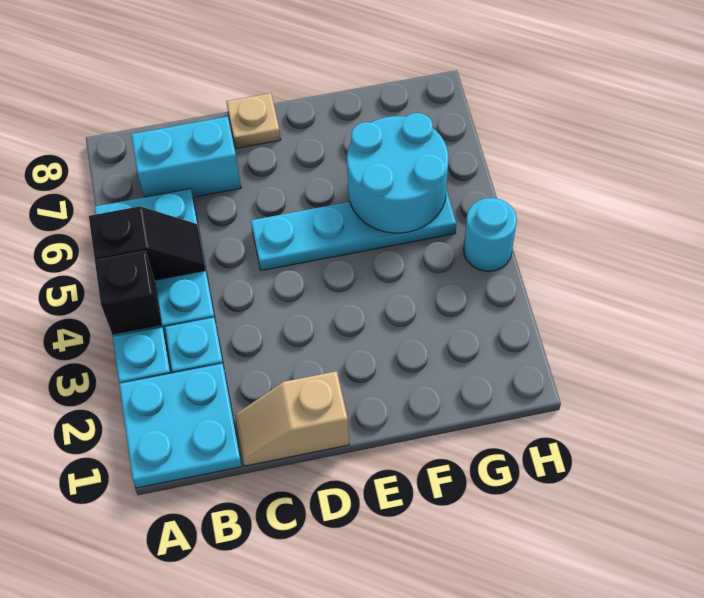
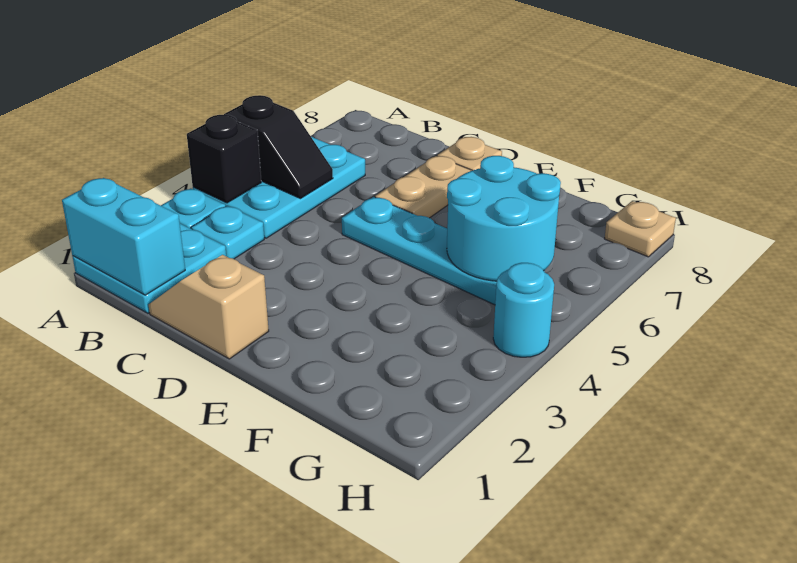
cyan brick B7:C7 level 1 -> cyan brick A1:B1 level 2
none -> tan plate D6:D7 level 1
none -> tan plate H8 level 1

